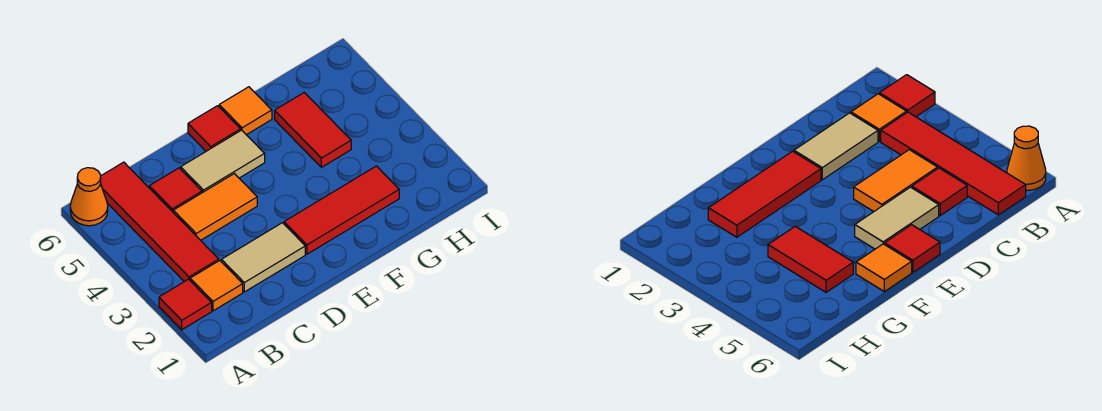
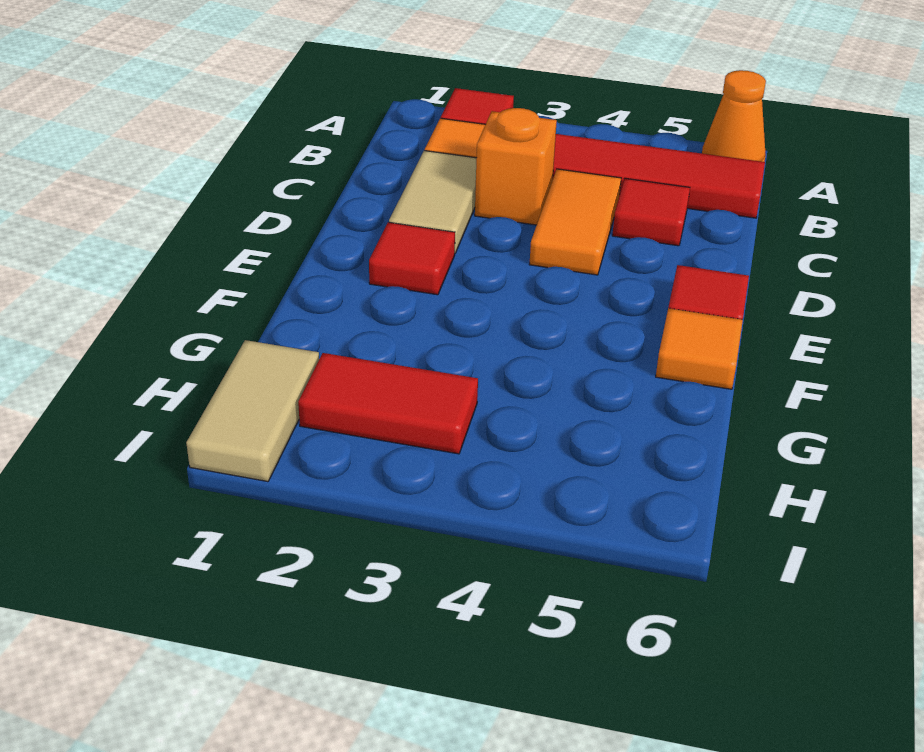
none -> orange brick C3 level 1
tan tile D5:E5 level 1 -> tan tile H1:I1 level 1
red tile E2:G2 level 1 -> red tile E2 level 1
red tile G4:G5 level 1 -> red tile H2:H3 level 1

